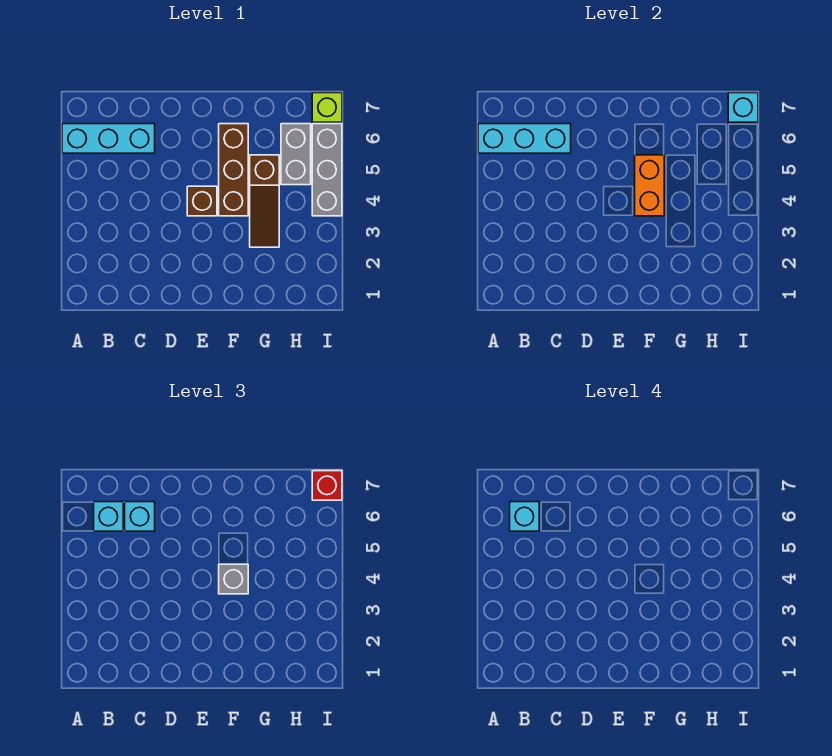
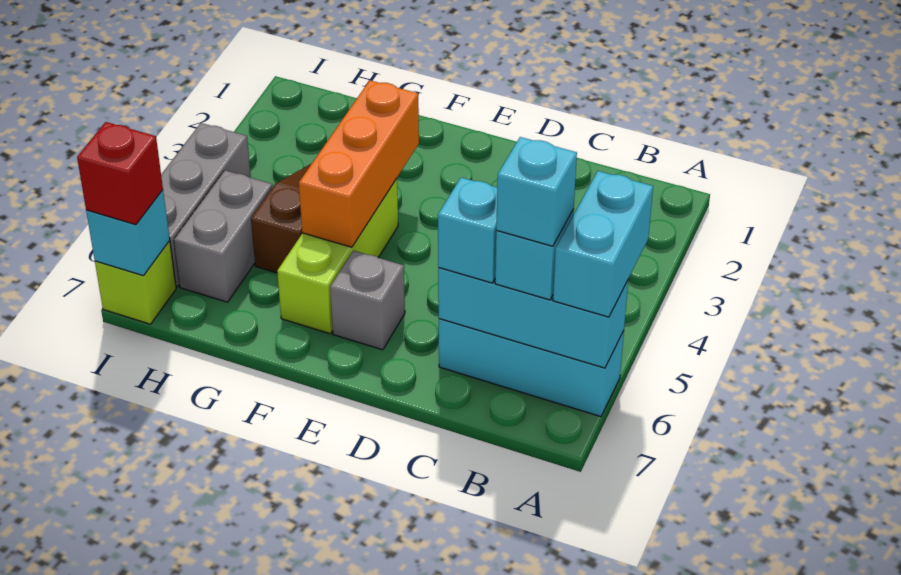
none -> cyan brick A5:A6 level 3
brown brick E4 level 1 -> none
brown brick F4:F6 level 1 -> lime brick F4:F6 level 1
orange brick F4:F5 level 2 -> orange brick F3:F5 level 2
grey brick F4 level 3 -> grey brick E6 level 1

